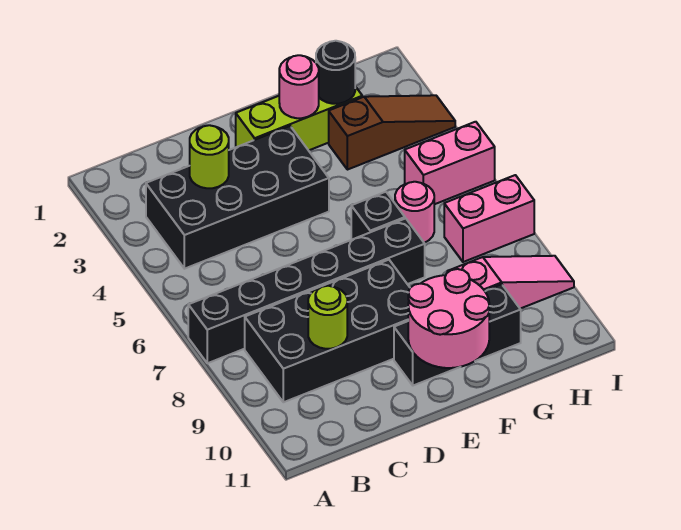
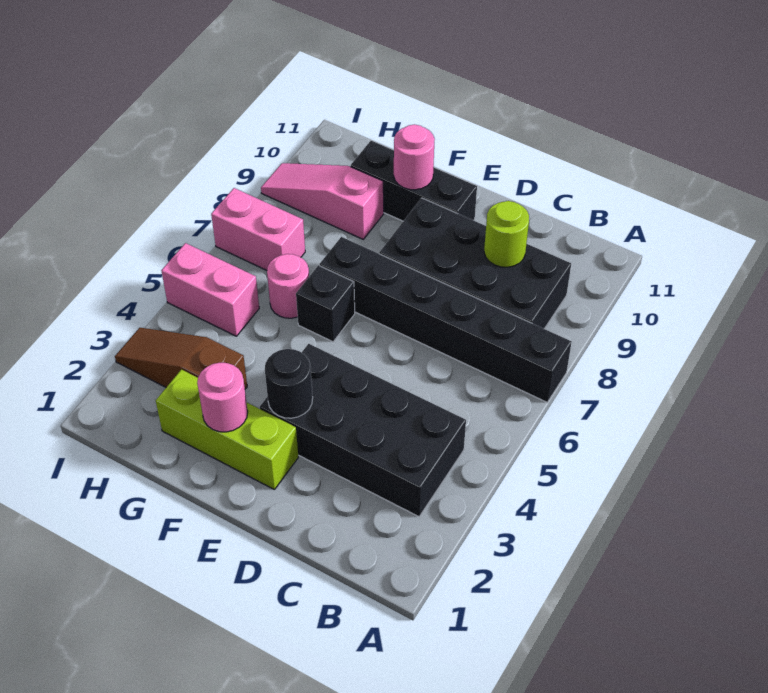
lime round brick C3 level 2 -> none
pink round brick E10:F11 level 2 -> pink round brick F10 level 2
black round brick G2 level 2 -> black round brick E3 level 2

